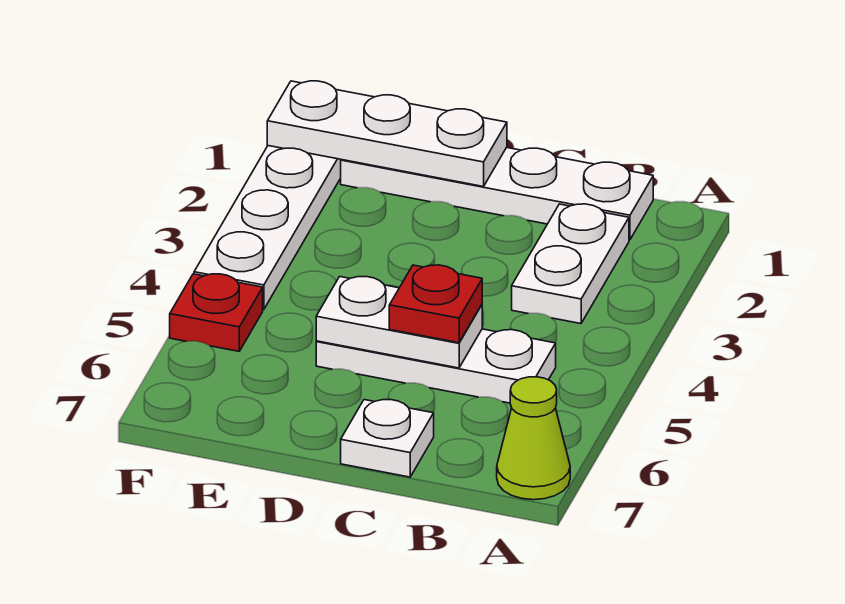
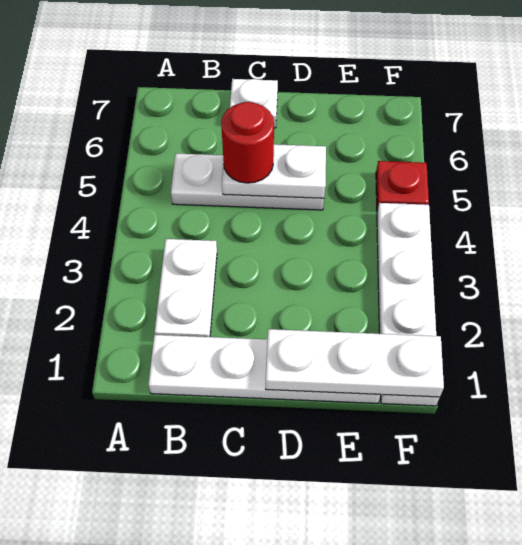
lime cone A7 level 1 -> none
red plate C5 level 3 -> red round brick C5 level 3

